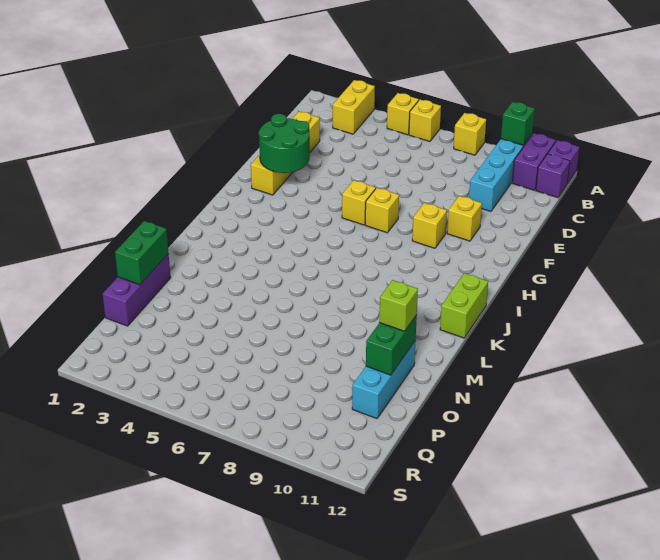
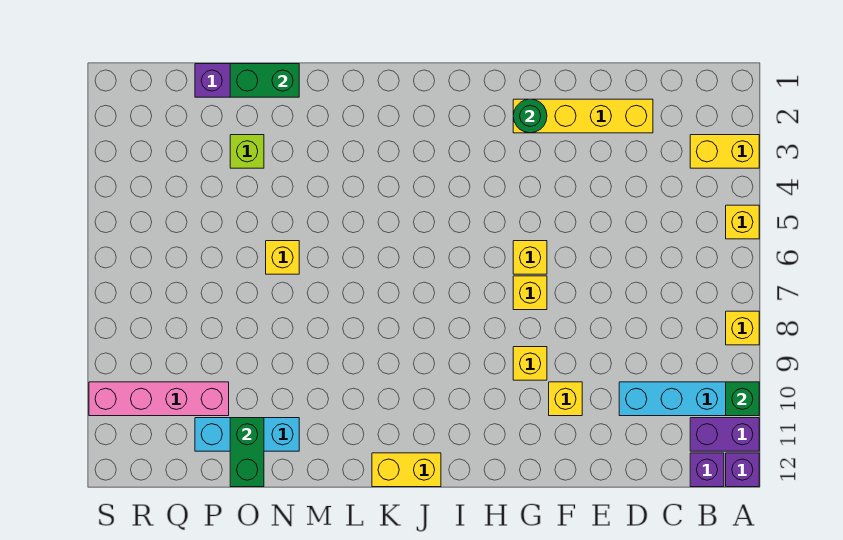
yellow brick A6 level 1 -> yellow brick N6 level 1
green round brick F2:G3 level 2 -> green round brick G2 level 2
lime brick J12:K12 level 1 -> yellow brick J12:K12 level 1
green brick N11:O11 level 2 -> green brick O11:O12 level 2
lime brick N11 level 3 -> lime brick O3 level 1
none -> pink brick P10:S10 level 1

